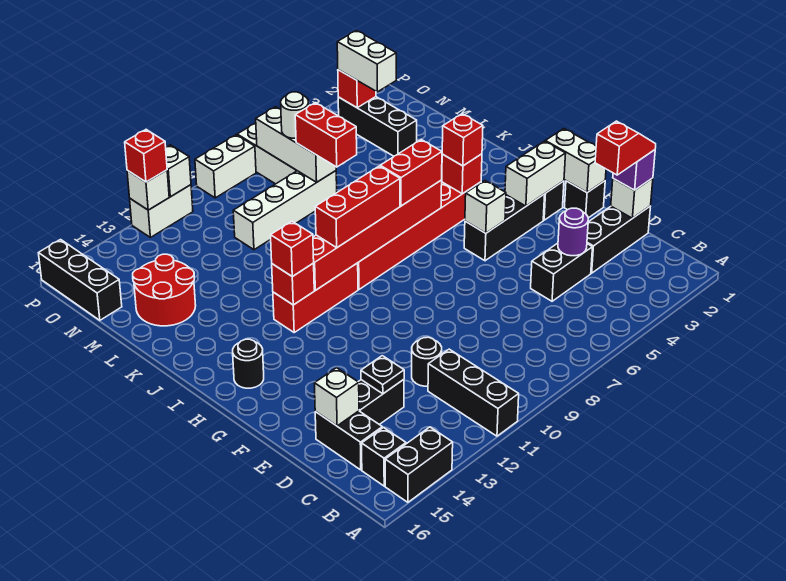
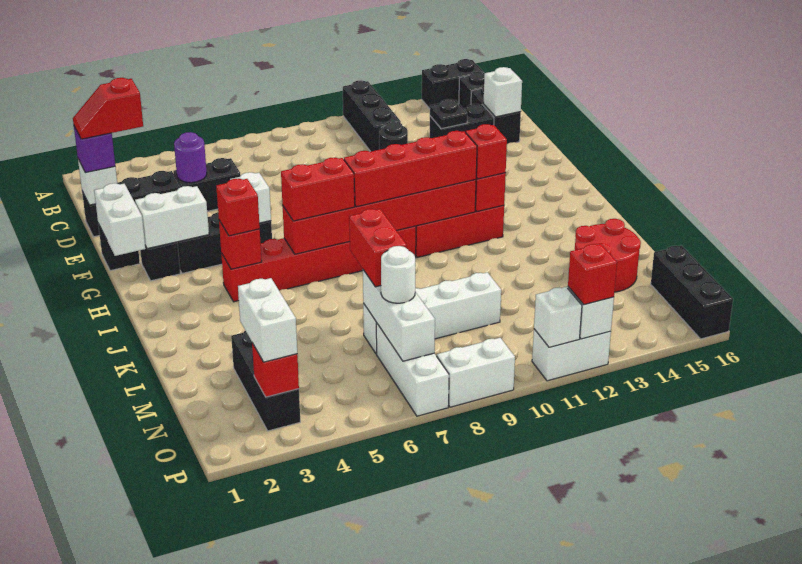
black round brick H15 level 1 -> none
red brick I8:I10 level 3 -> red brick I8:I11 level 3

